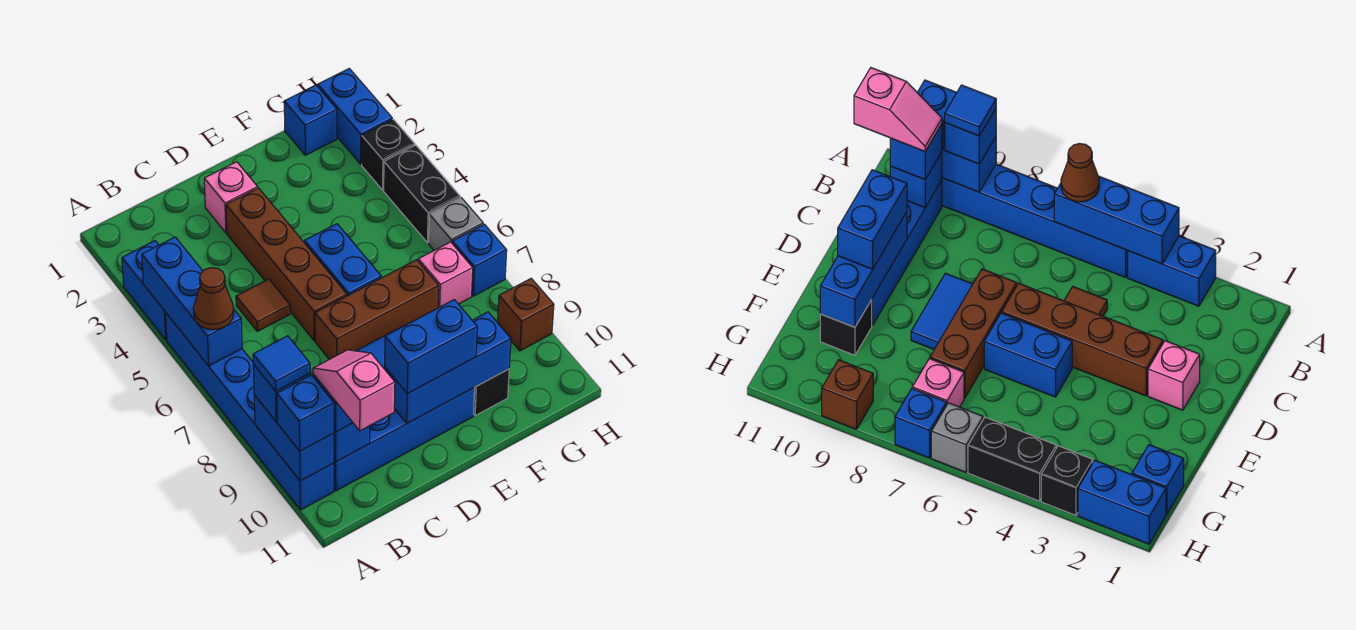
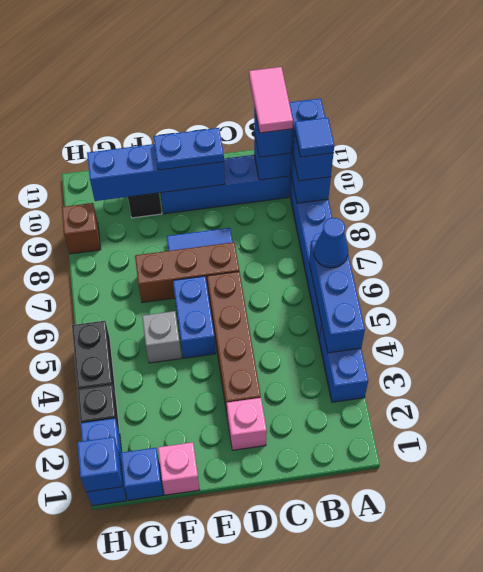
brown cone A6 level 3 -> blue cone A6 level 3
pink slope B10:B11 level 4 top 11 -> pink tile B10:B11 level 4
brown tile C5 level 1 -> none
blue brick D10:F10 level 2 -> blue brick D10:G10 level 2
blue brick D10:E10 level 3 -> blue plate D10:E10 level 3
pink brick G7 level 1 -> pink brick F1 level 1
grey brick H6 level 1 -> grey brick F5 level 1
blue brick H7 level 1 -> blue brick H1 level 2

